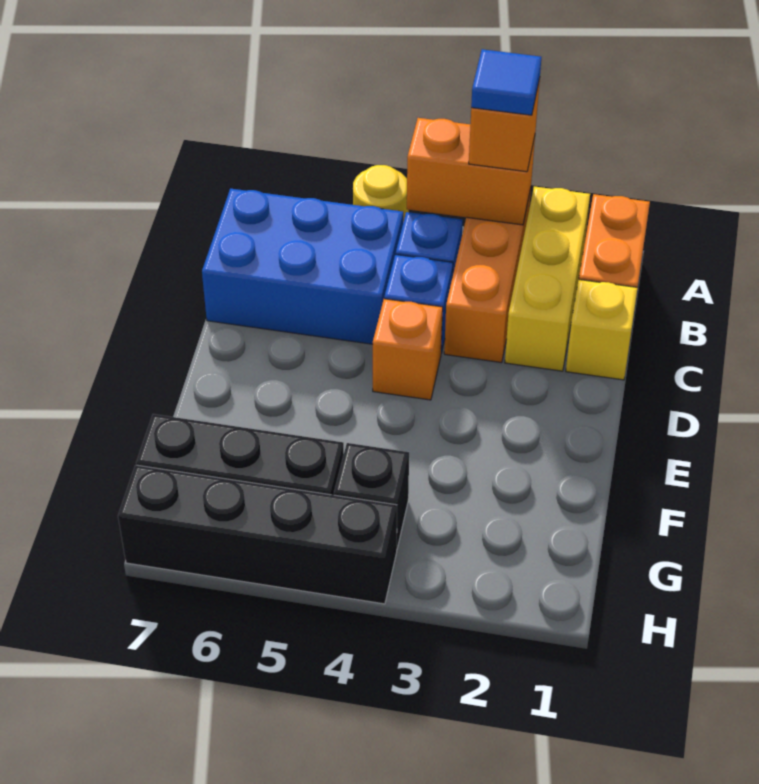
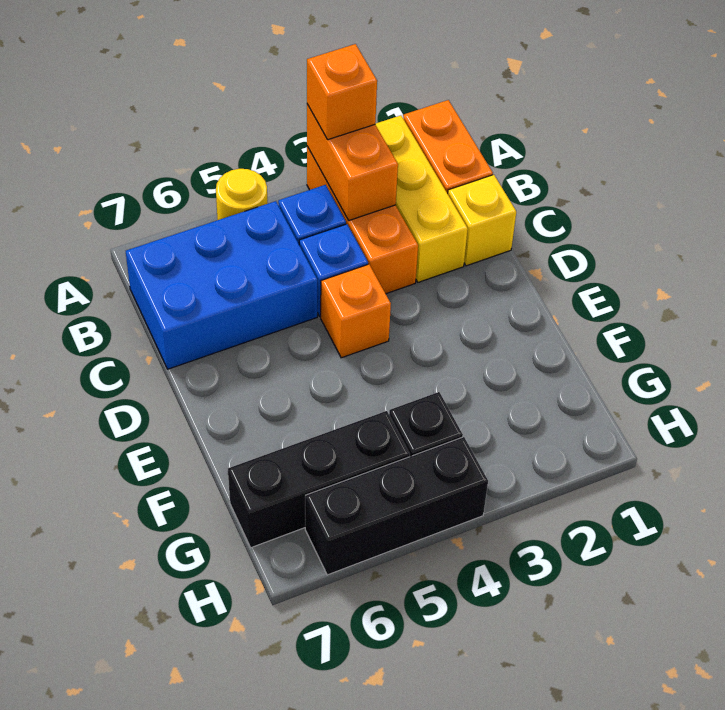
orange brick A3:A4 level 2 -> orange brick A3:B3 level 2
blue tile A3 level 4 -> none
black brick H4:H7 level 1 -> black brick H4:H6 level 1

